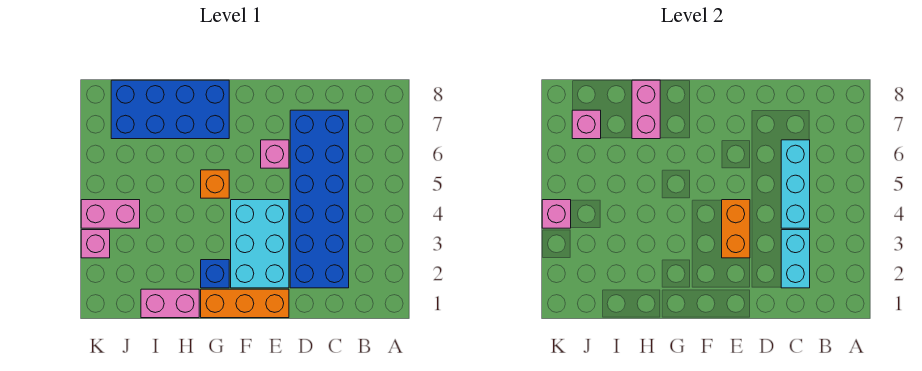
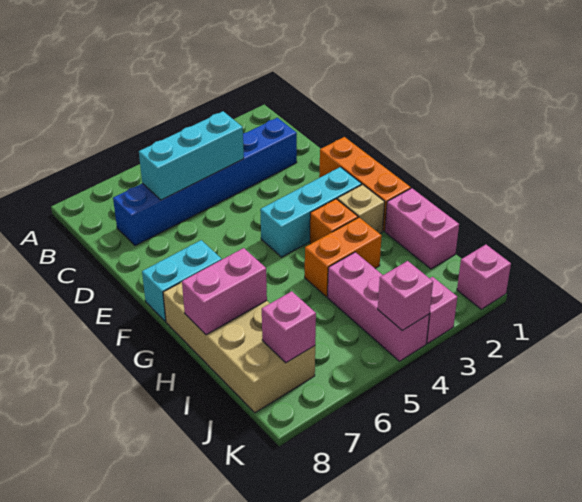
blue brick C2:D7 level 1 -> blue brick C2:C7 level 1
cyan brick C2:C3 level 2 -> cyan brick F7:F8 level 1
cyan brick E2:F4 level 1 -> cyan brick F2:F4 level 1
orange brick E3:E4 level 2 -> orange brick H3:H4 level 1
pink brick E6 level 1 -> pink brick K1 level 1
blue brick G2 level 1 -> tan brick G2 level 1
orange brick G5 level 1 -> orange brick G3 level 1
blue brick G7:J8 level 1 -> tan brick G7:J8 level 1
pink brick J4:K4 level 1 -> pink brick I4:K4 level 1

